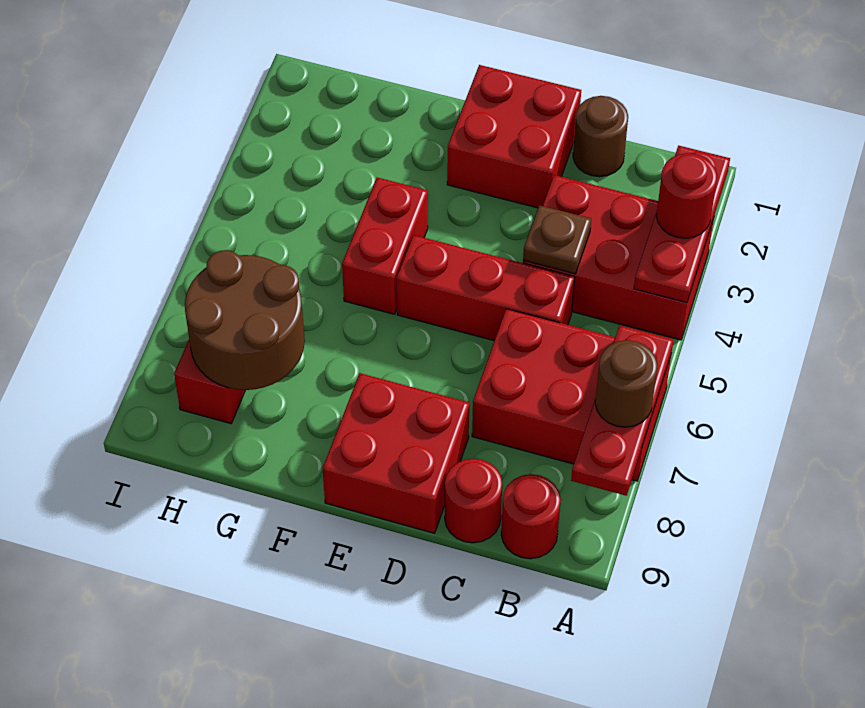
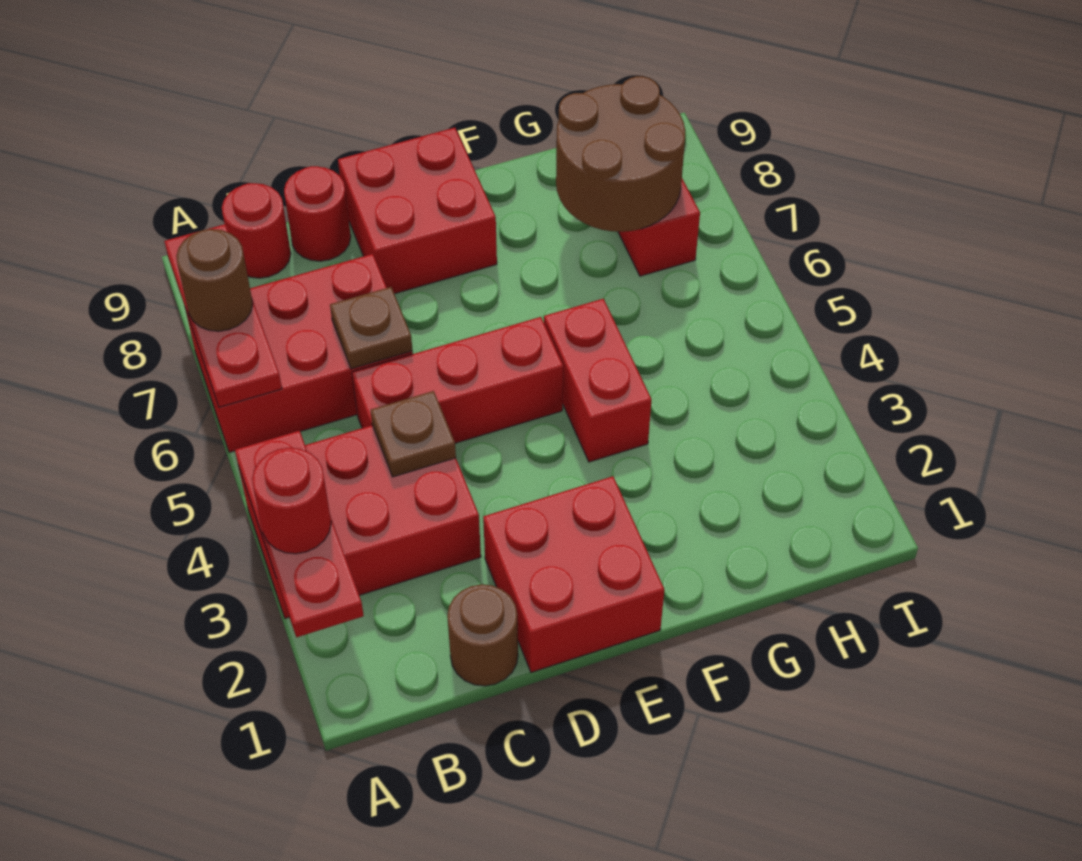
none -> brown plate C6 level 2

